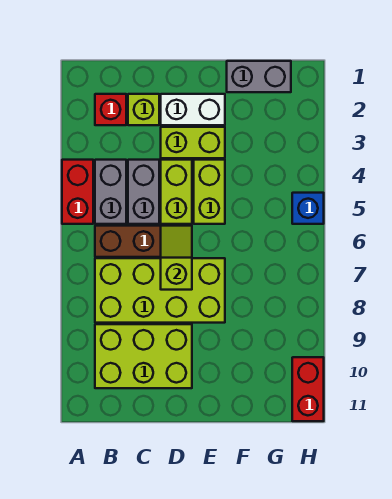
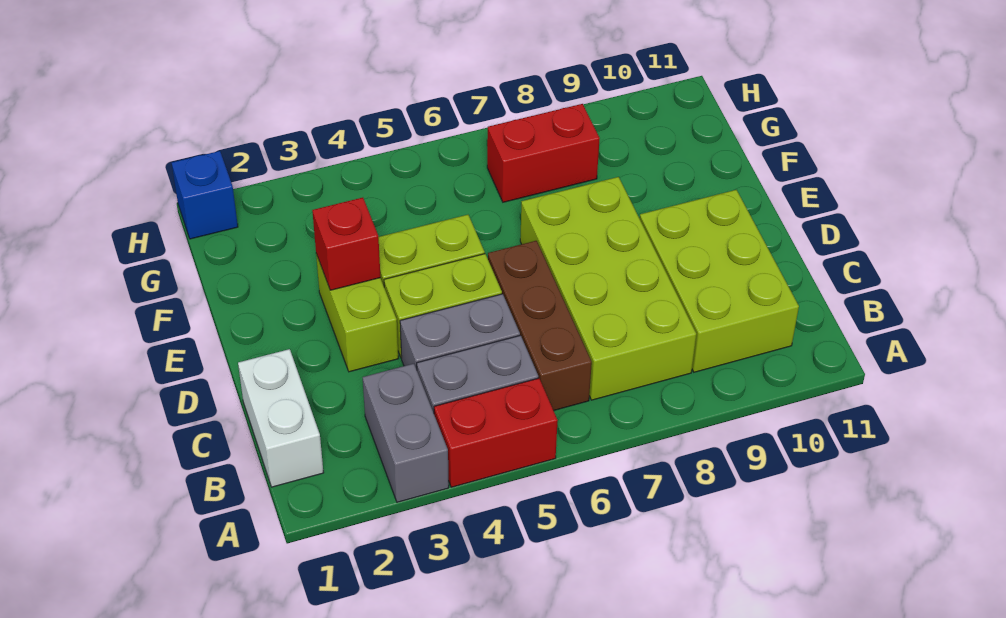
red brick B2 level 1 -> red brick E3 level 2
lime brick C2 level 1 -> none
white brick D2:E2 level 1 -> white brick B1:C1 level 1
lime slope D6:D7 level 2 top 7 -> none
grey brick F1:G1 level 1 -> grey brick A3:B3 level 1
blue brick H5 level 1 -> blue brick H1 level 1
red brick H10:H11 level 1 -> red brick G7:G8 level 1

